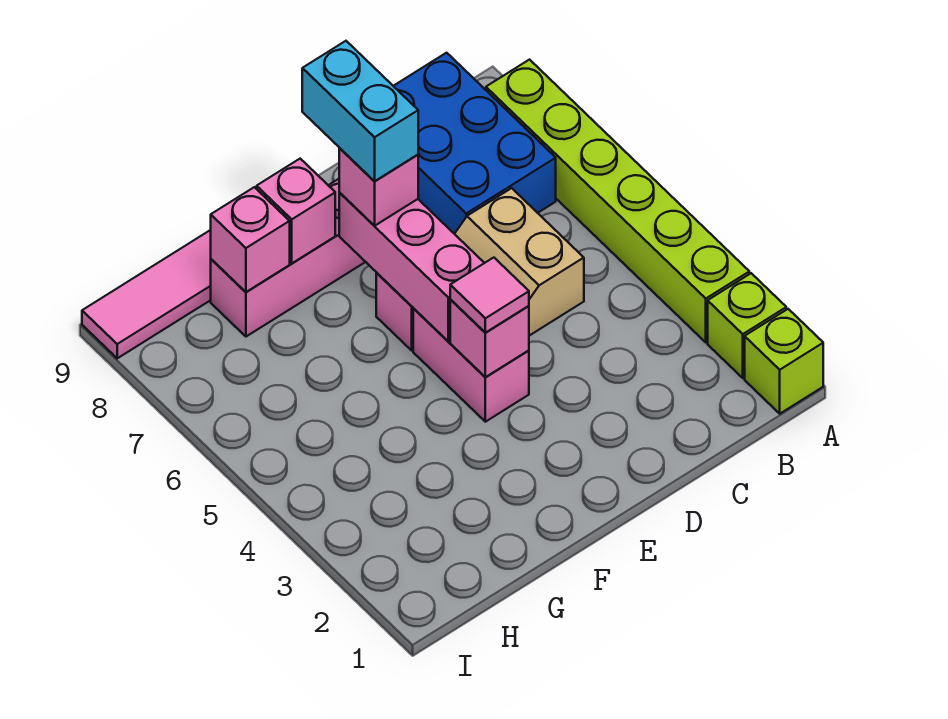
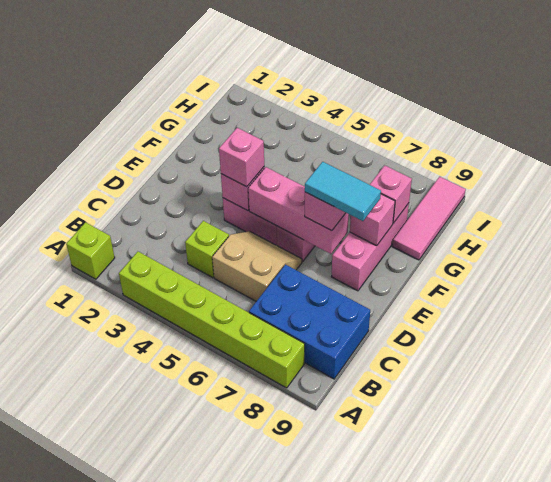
lime brick A2 level 1 -> lime brick C4 level 1
pink tile E4 level 3 -> pink brick E4 level 3
cyan brick E7:E8 level 4 -> cyan tile E7:E8 level 4

